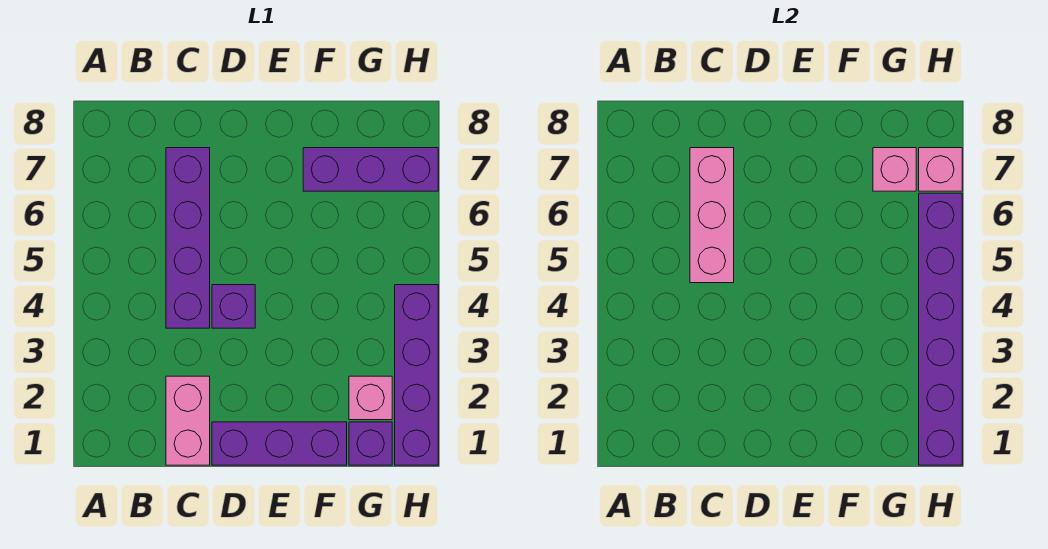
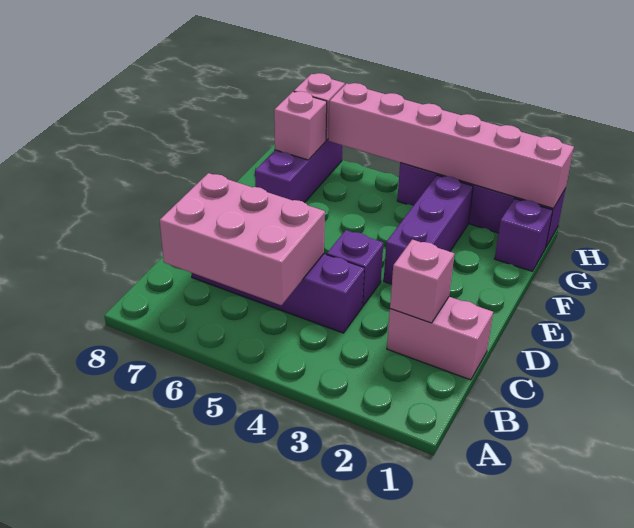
pink brick C5:C7 level 2 -> pink brick B5:C7 level 2
purple brick D1:F1 level 1 -> purple brick E3:G3 level 1
pink brick G2 level 1 -> pink brick C2 level 2
purple brick H1:H6 level 2 -> pink brick H1:H6 level 2

